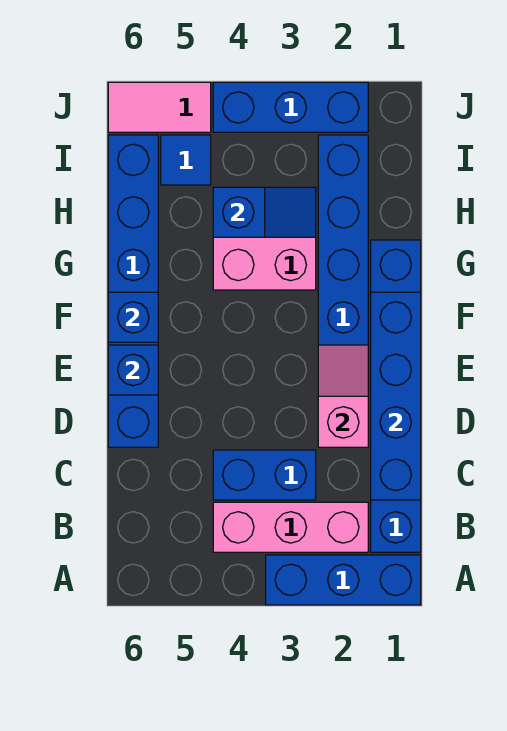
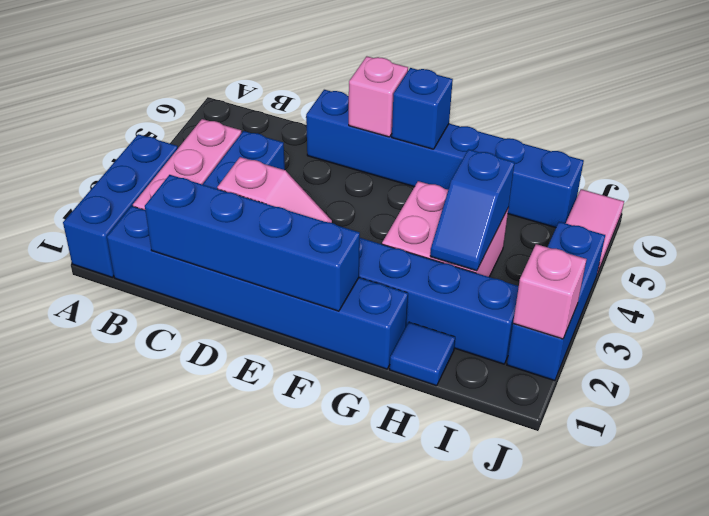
blue brick E6 level 2 -> pink brick E6 level 2
blue tile I5 level 1 -> blue tile H1 level 1
none -> pink brick J2 level 2

